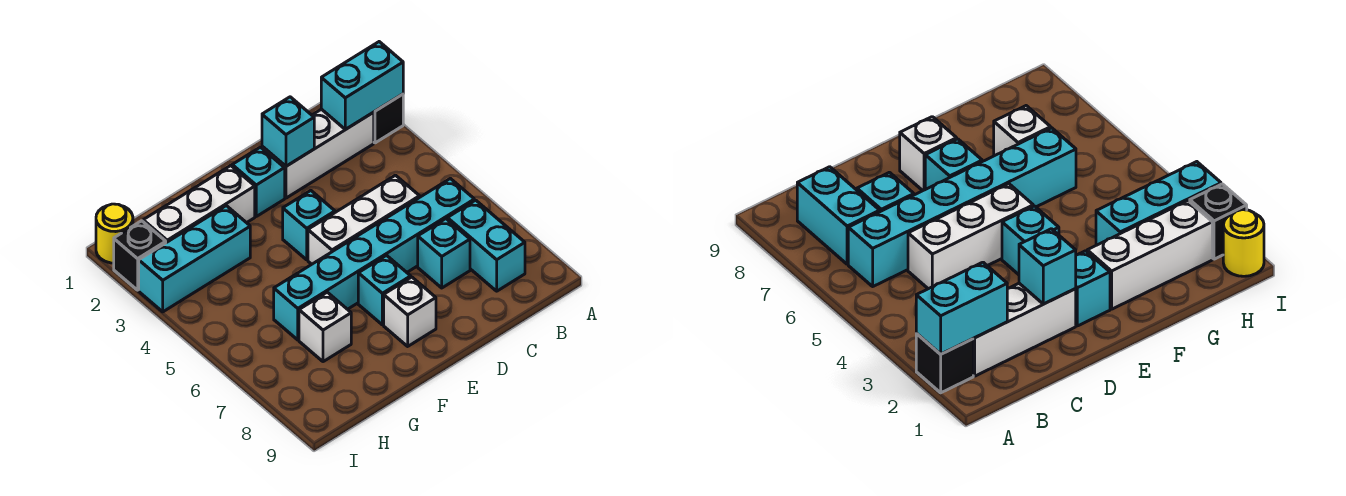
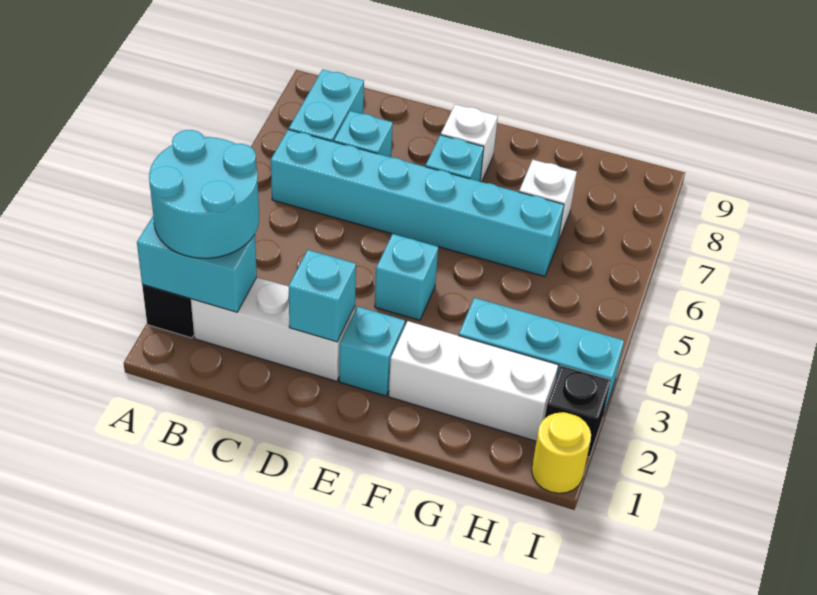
none -> cyan round brick A2:B3 level 3
white brick C5:E5 level 1 -> none

